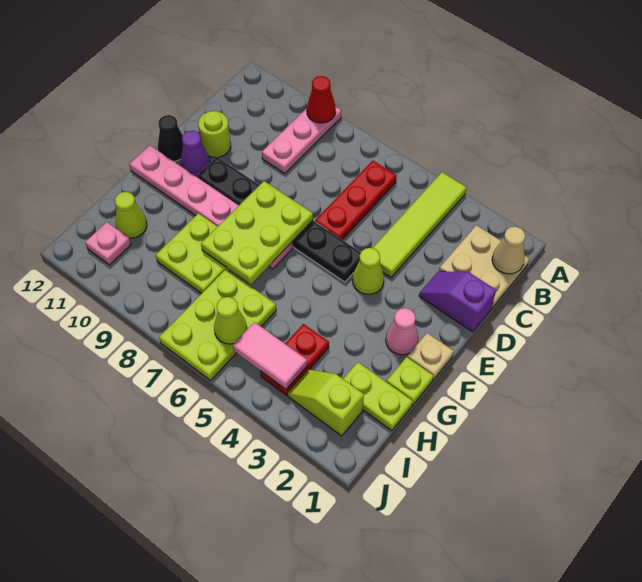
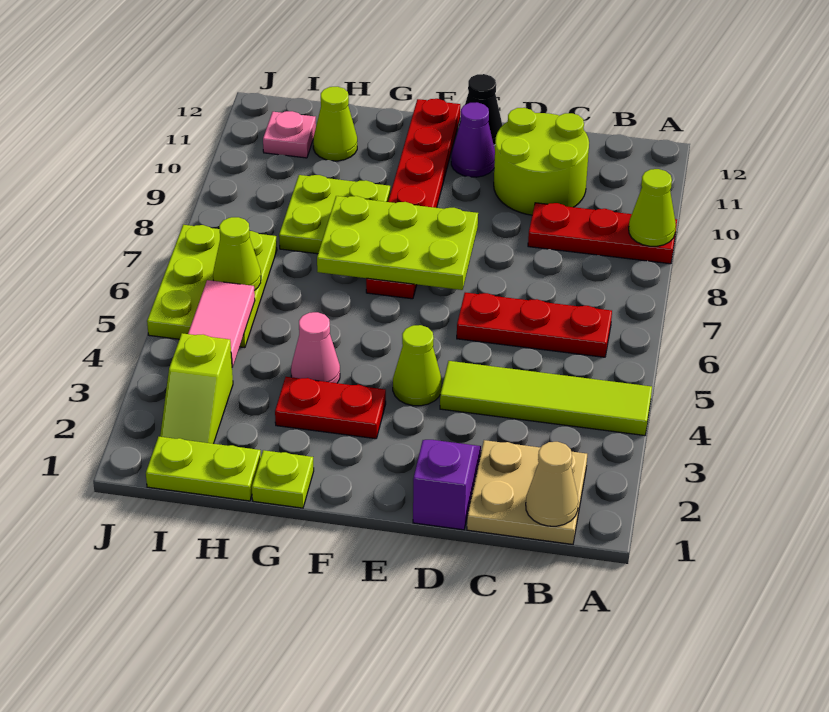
pink plate A9:C9 level 1 -> red plate A9:C9 level 1
red cone A9 level 2 -> lime cone A9 level 2
lime round brick D11 level 1 -> lime round brick C10:D11 level 1
black plate E5:E10 level 1 -> none
tan plate F1 level 1 -> none
pink cone F2 level 1 -> pink cone G4 level 1
pink plate F7:F12 level 1 -> red plate F7:F12 level 1
lime plate H1:H2 level 1 -> lime plate H1:I1 level 1
red plate H4:I4 level 1 -> red plate F3:G3 level 1
lime plate H6:J7 level 1 -> lime plate I5:J7 level 1
lime slope I2:I3 level 1 top 2 -> lime slope I2:I3 level 1 top 3

